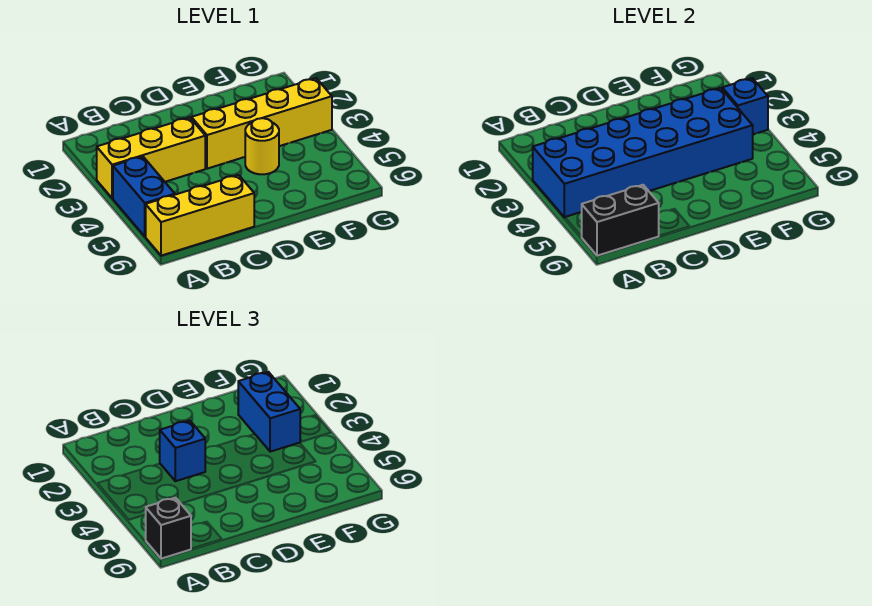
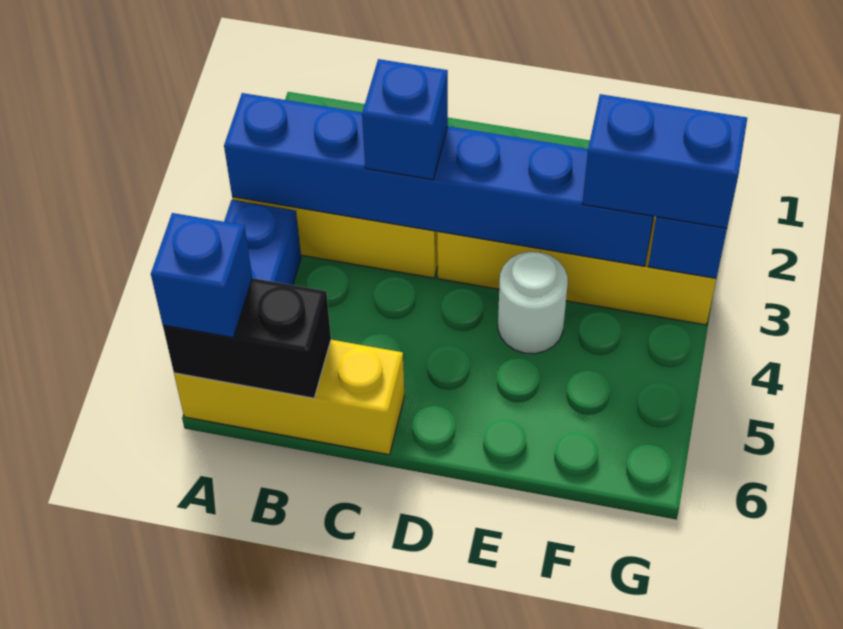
blue brick A3:F4 level 2 -> blue brick A3:F3 level 2
black brick A6 level 3 -> blue brick A6 level 3
yellow round brick E4 level 1 -> white round brick E4 level 1
blue brick F2:F3 level 3 -> blue brick F3:G3 level 3

